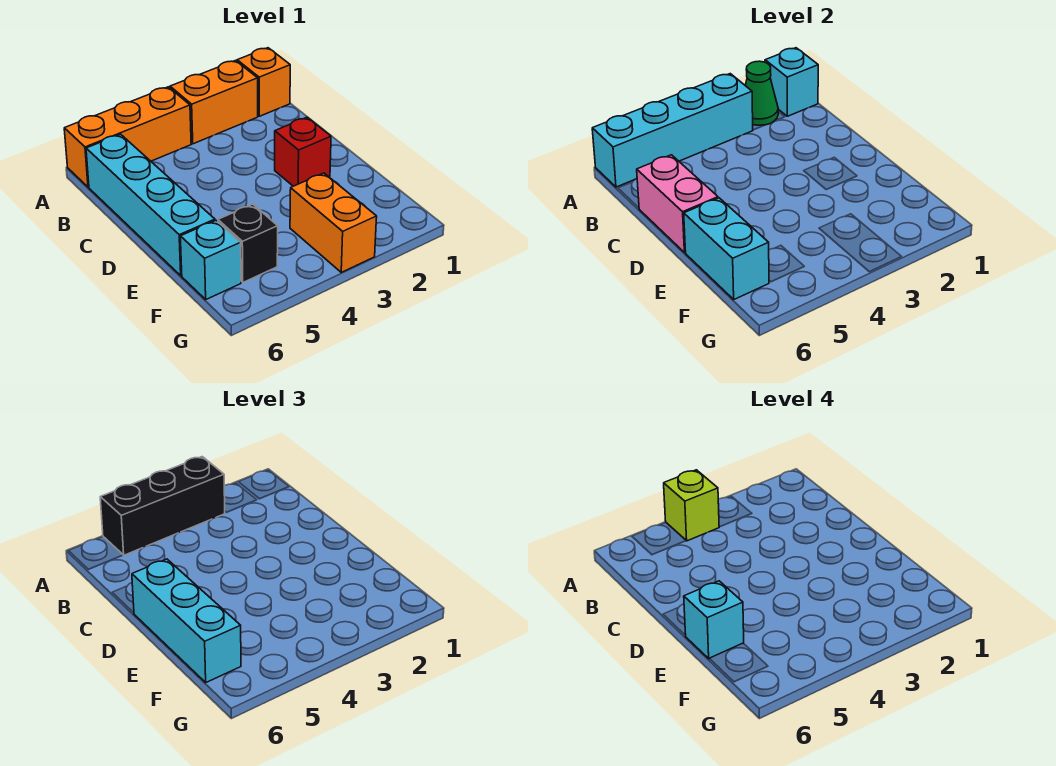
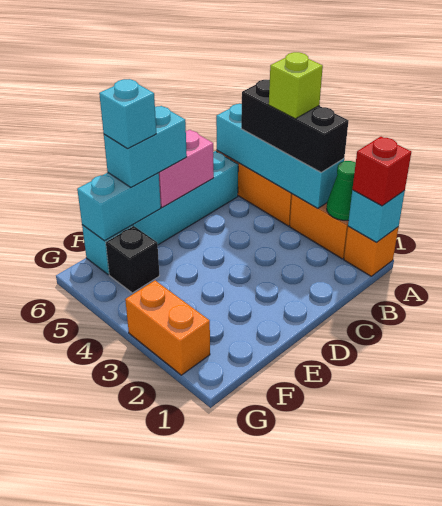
red brick D2 level 1 -> red brick A1 level 3
cyan brick D6:F6 level 3 -> cyan brick D6:E6 level 3
orange brick F3:G3 level 1 -> orange brick G2:G3 level 1

